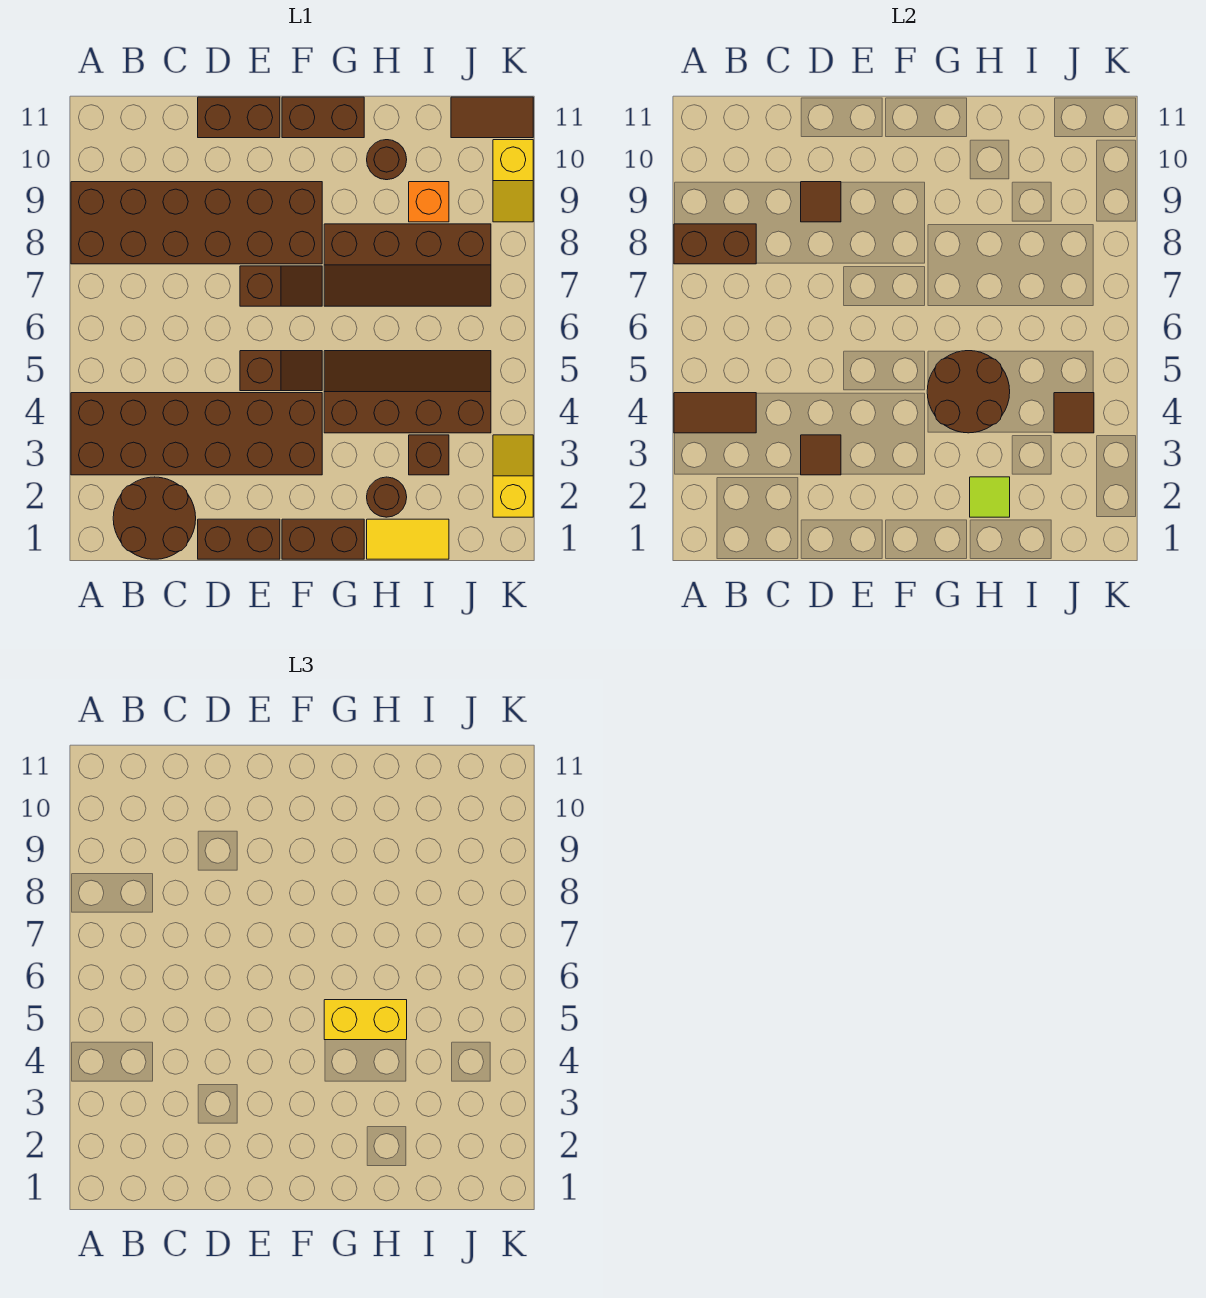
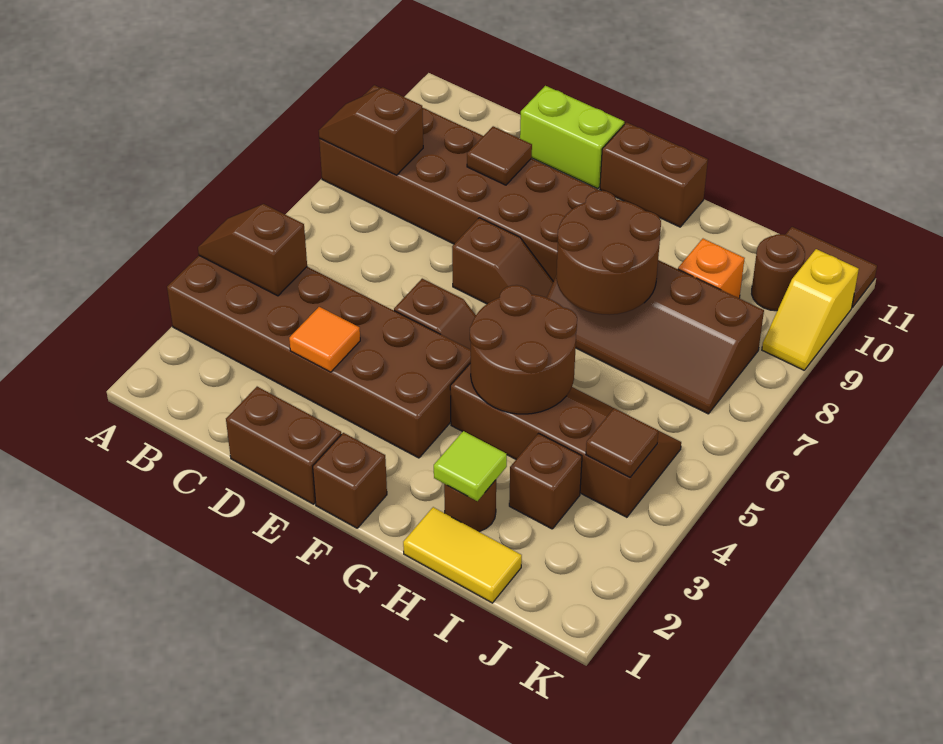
brown tile A4:B4 level 2 -> brown slope A4:B4 level 2 top B
brown brick A8:B8 level 2 -> brown slope A8:B8 level 2 top B
brown round brick B1:C2 level 1 -> brown round brick G7:H8 level 2
brown tile D3 level 2 -> orange tile D3 level 2
brown brick D11:E11 level 1 -> lime brick D11:E11 level 1
brown brick F1:G1 level 1 -> brown brick F1 level 1
yellow brick G5:H5 level 3 -> none
brown round brick H10 level 1 -> brown round brick J10 level 1
yellow slope K2:K3 level 1 top 2 -> none

